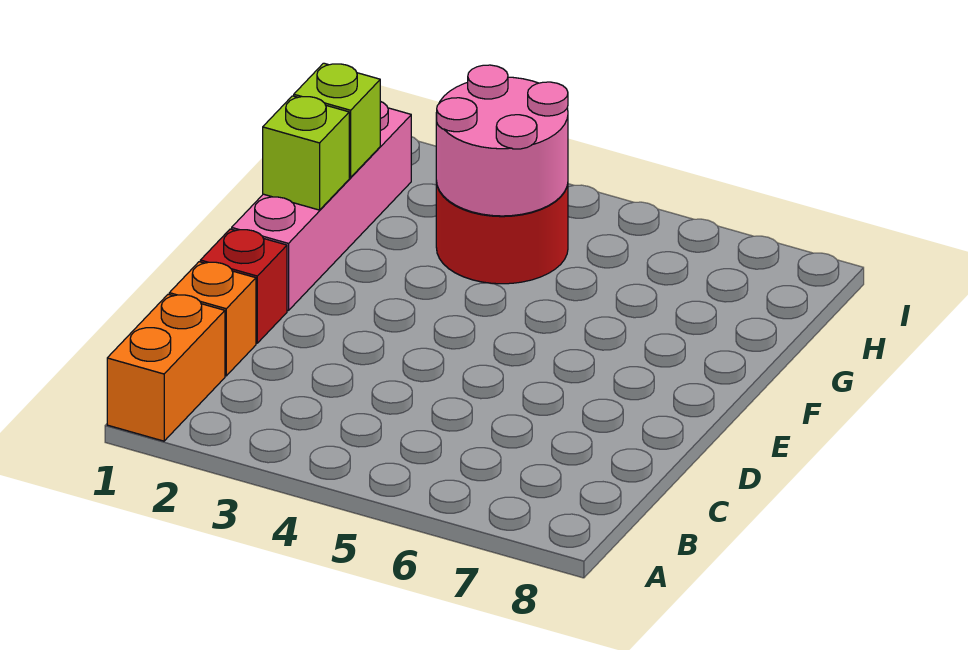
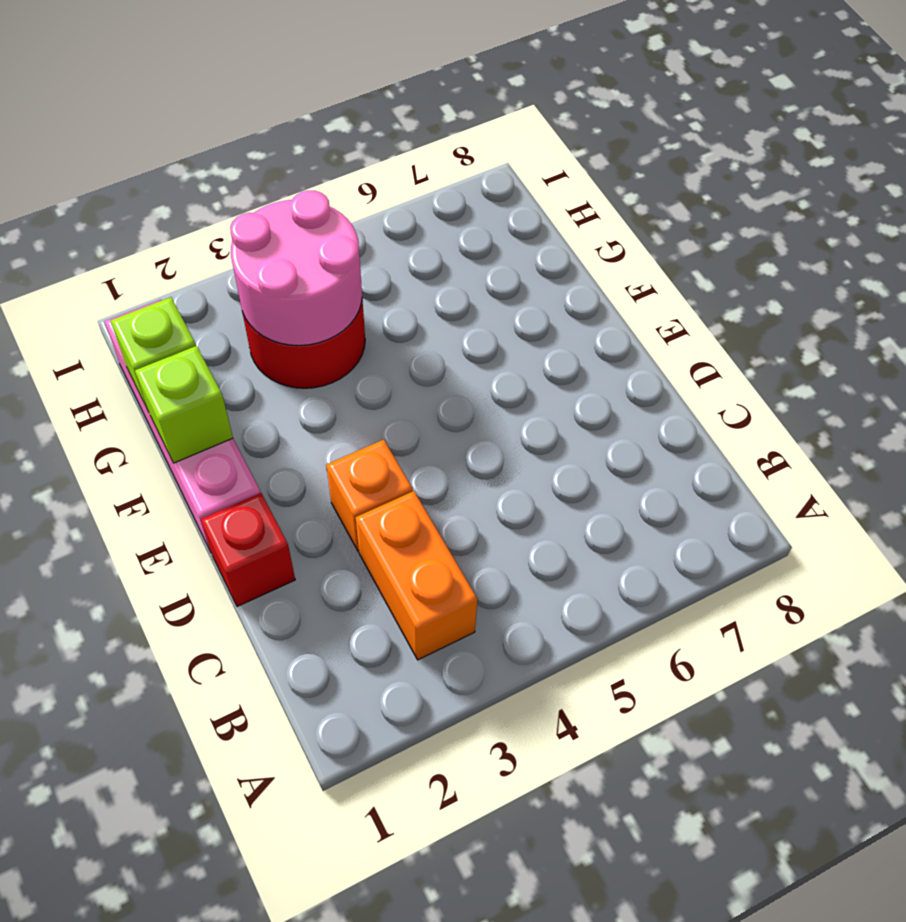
orange brick A1:B1 level 1 -> orange brick B3:C3 level 1
orange brick C1 level 1 -> orange brick D3 level 1

